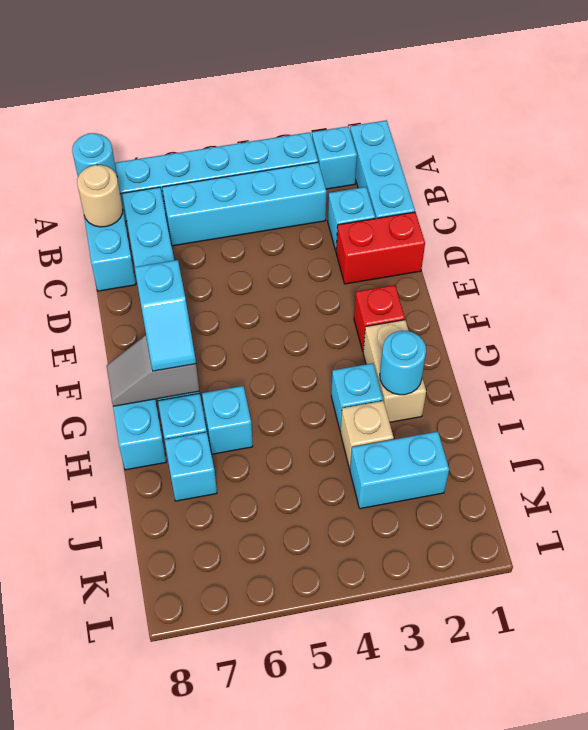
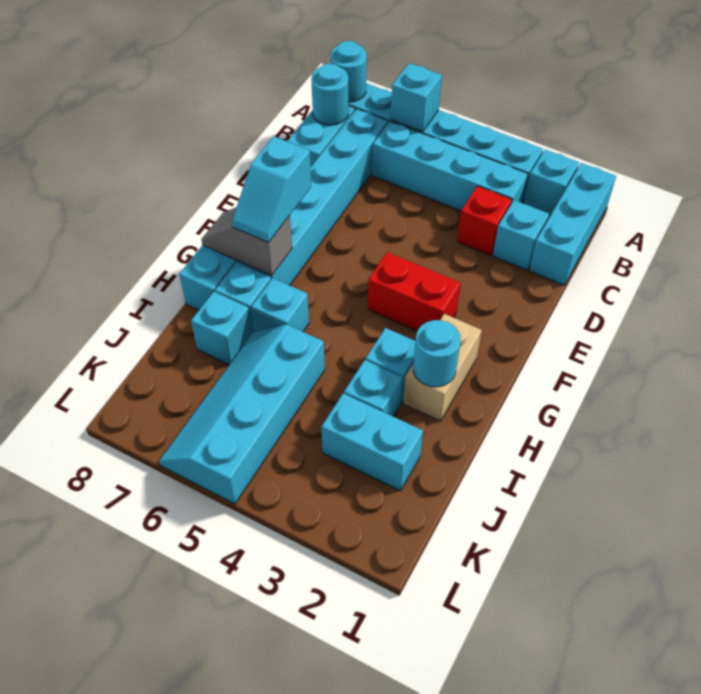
none -> cyan brick A6 level 2
tan round brick B8 level 2 -> cyan round brick B8 level 2
red brick D1:D2 level 1 -> red brick F3:F4 level 1
red brick F2 level 1 -> red brick C3 level 1
tan brick I3 level 1 -> cyan brick I3 level 1
none -> cyan slope I5:L6 level 1 top 5

